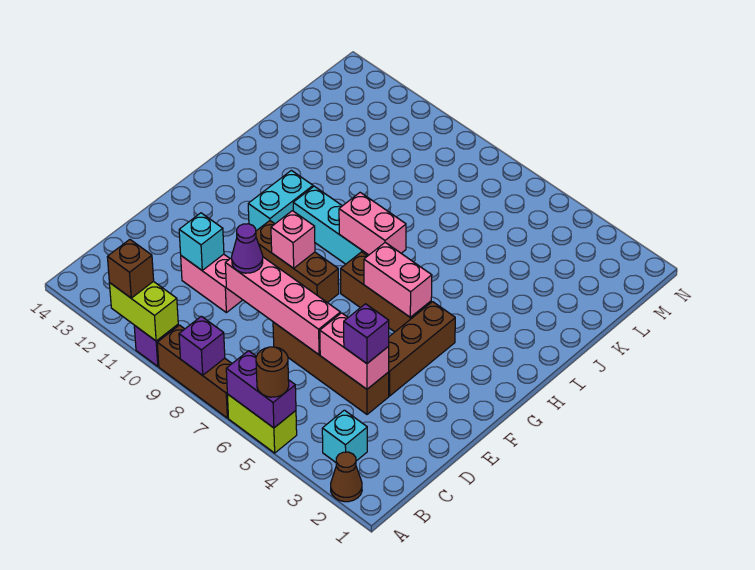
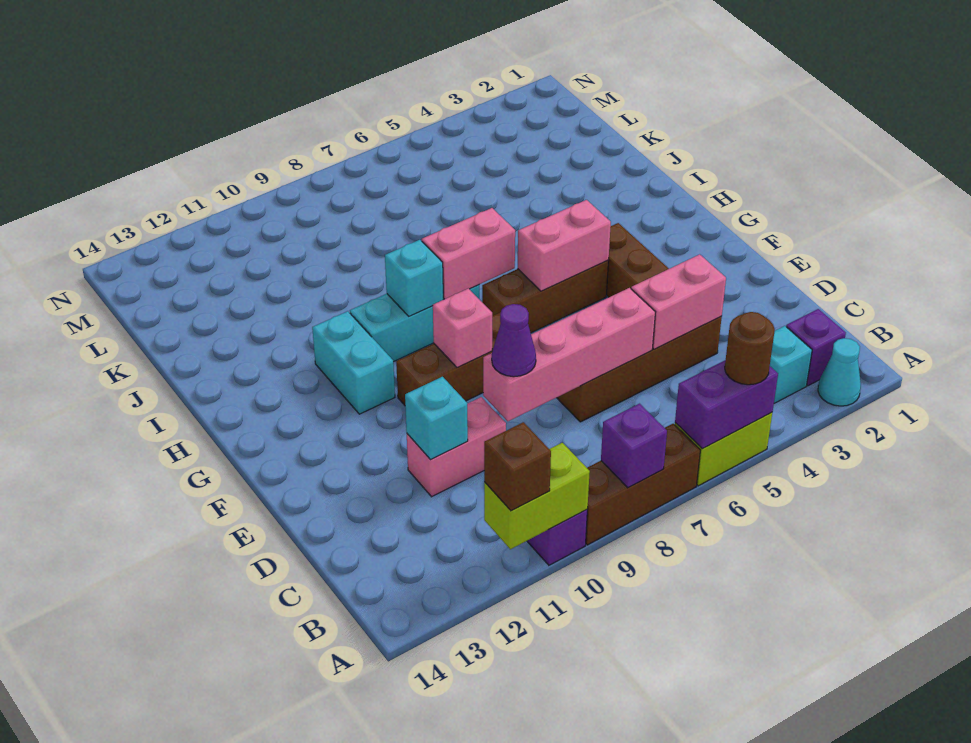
brown cone A2 level 1 -> cyan cone A2 level 1
purple brick D4 level 3 -> purple brick B2 level 1
none -> cyan brick H9 level 2

